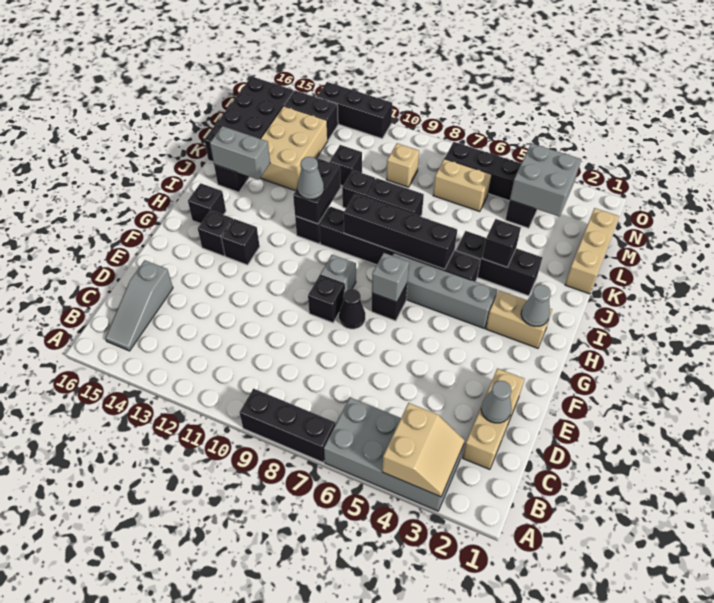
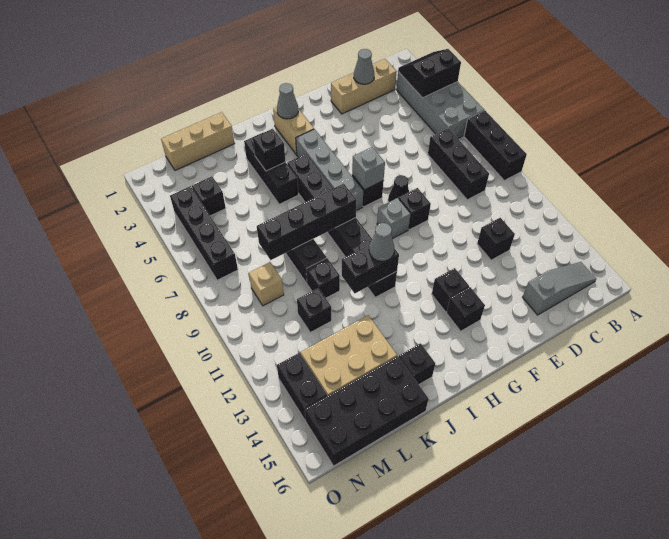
tan slope A3:B4 level 2 top 4 -> black slope A3:B4 level 2 top 4
black brick H15 level 1 -> black brick D12 level 1
black brick I6:I9 level 2 -> black brick I8:L8 level 2
grey brick J14:J15 level 2 -> none
grey brick M3:N4 level 2 -> none
tan brick M6:M7 level 1 -> none
black brick O11:O13 level 1 -> black brick C7:C9 level 1

